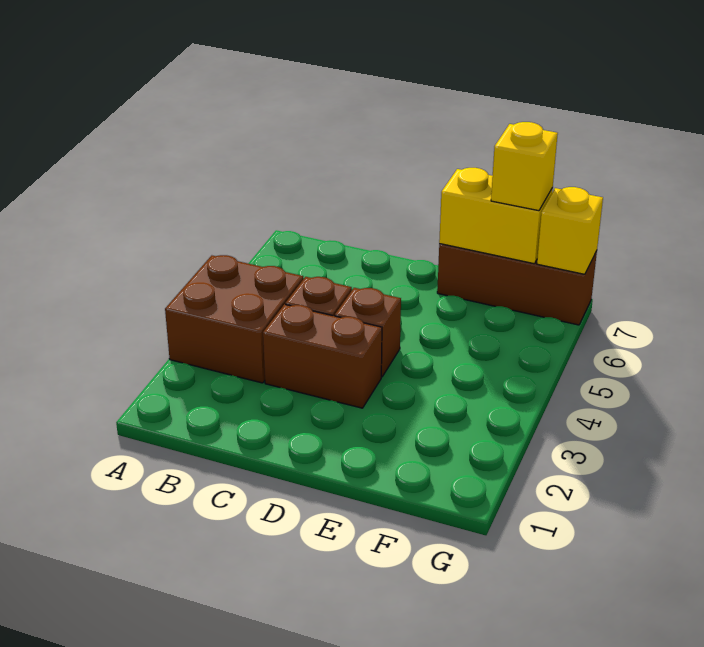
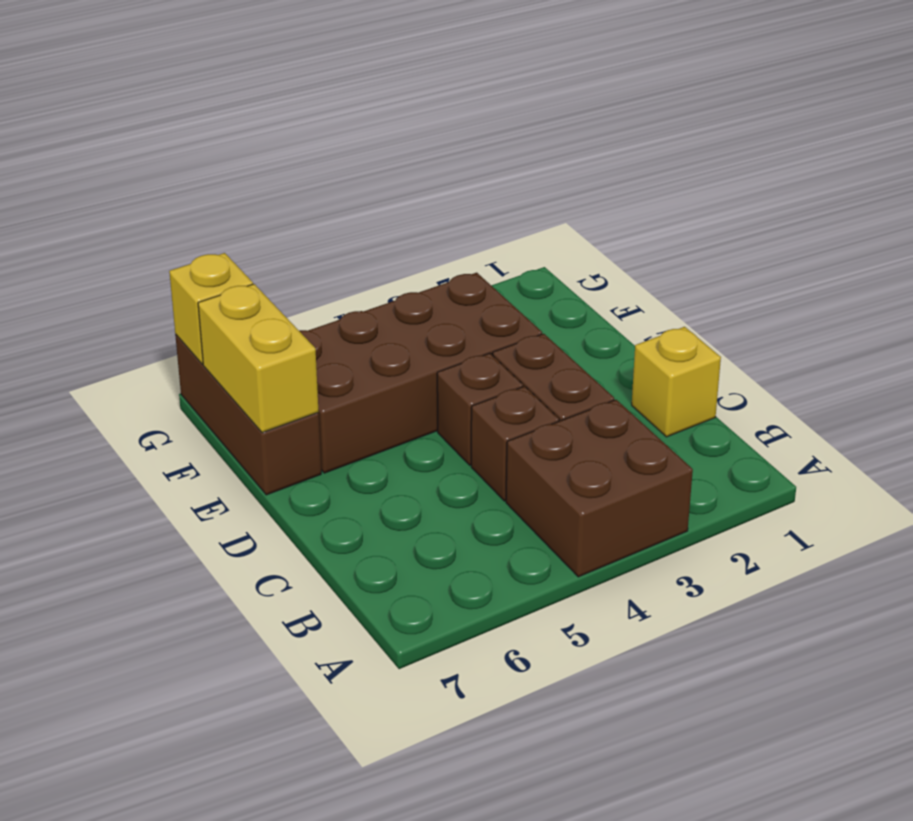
none -> brown brick E3:F6 level 1
yellow brick F7 level 3 -> yellow brick C1 level 1

